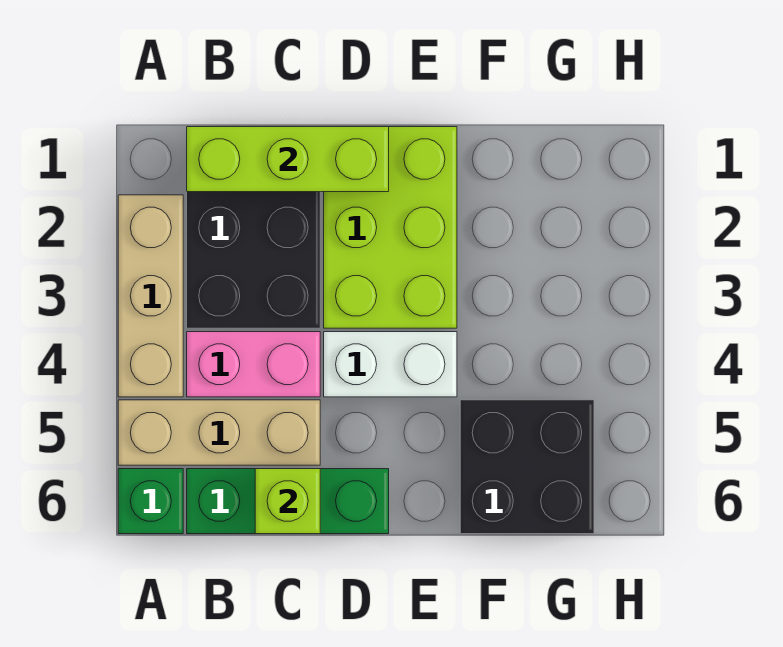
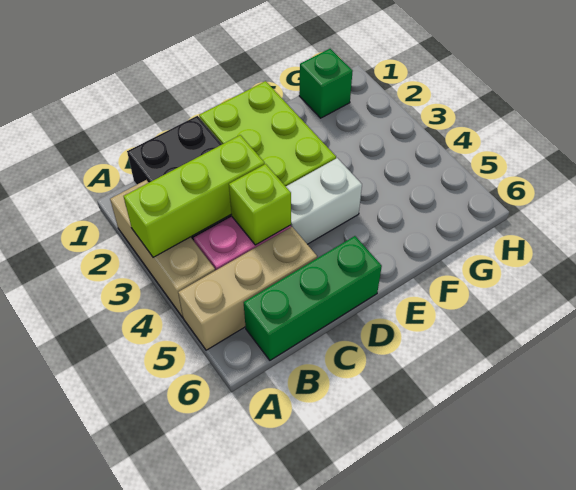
green brick A6 level 1 -> green brick G1 level 1
lime brick B1:D1 level 2 -> lime brick A3:C3 level 2
lime brick C6 level 2 -> lime brick C4 level 2
black brick F5:G6 level 1 -> none

